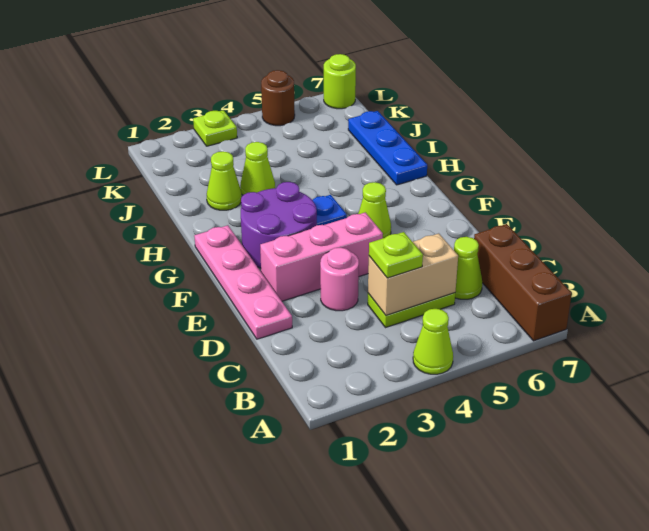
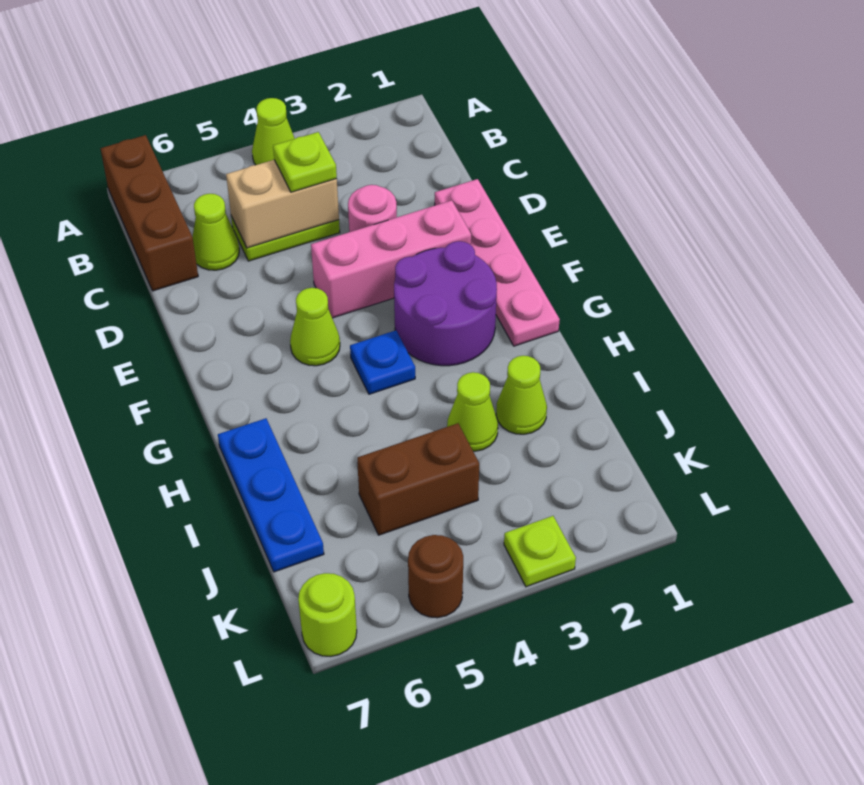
none -> brown brick J4:J5 level 1

